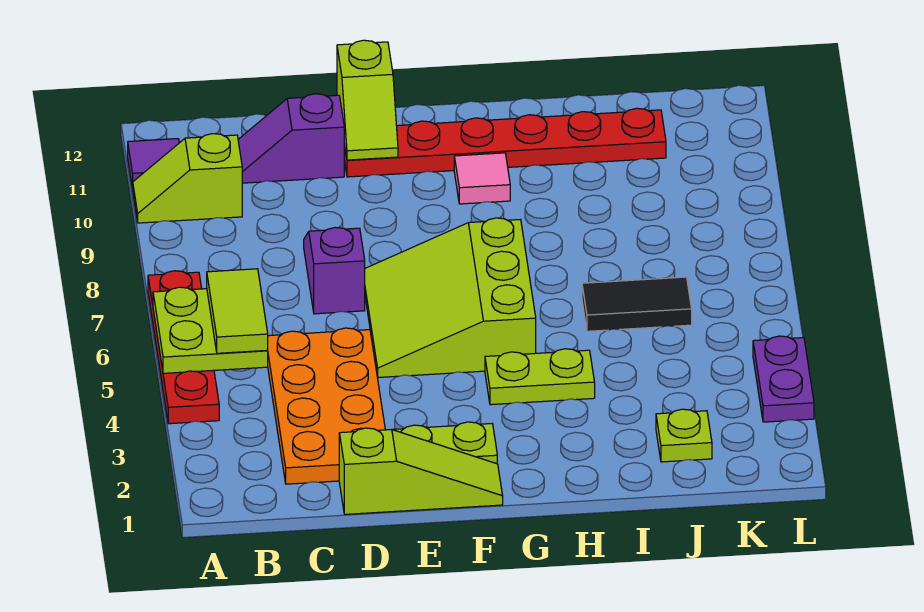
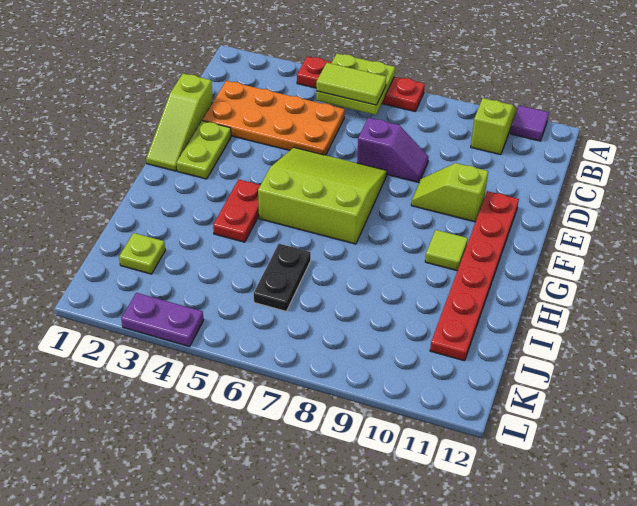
purple slope C11:D11 level 1 top D -> none
lime slope E11:E12 level 2 top 12 -> lime slope E9:E10 level 1 top 10
lime plate G4:H4 level 1 -> red plate G4:H4 level 1
pink tile G10 level 1 -> lime tile G10 level 1
black tile I6:J6 level 1 -> black plate I6:J6 level 1

